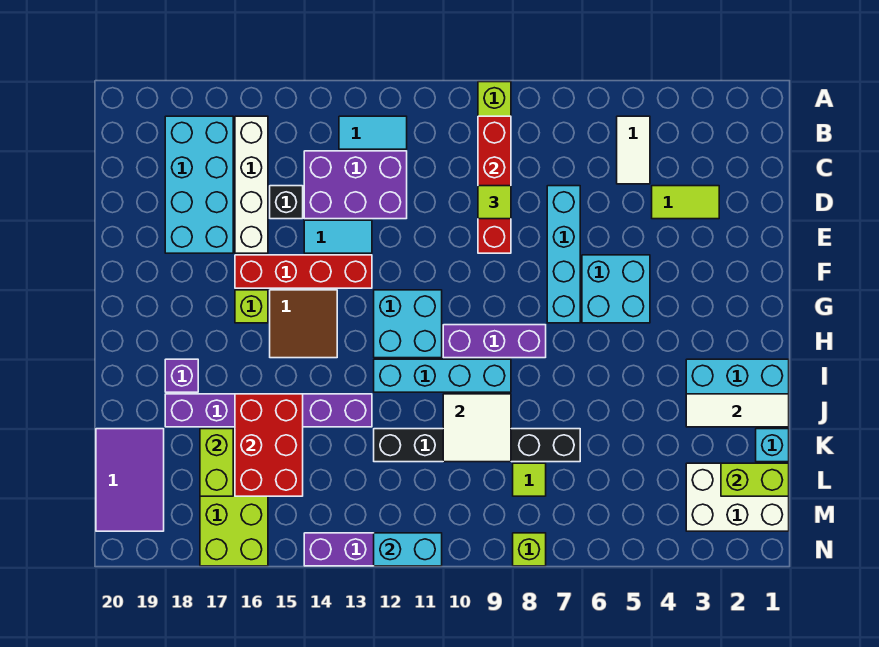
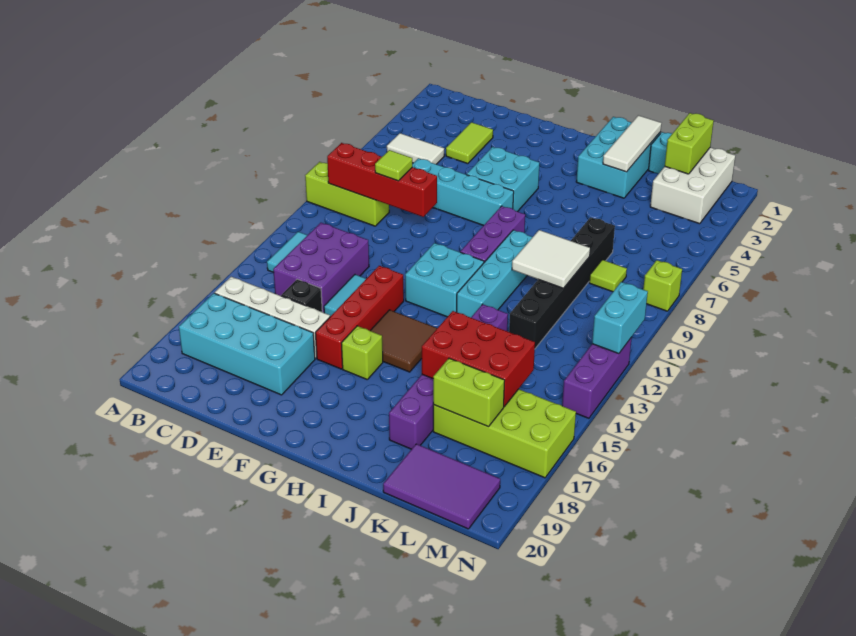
purple brick I18 level 1 -> none

